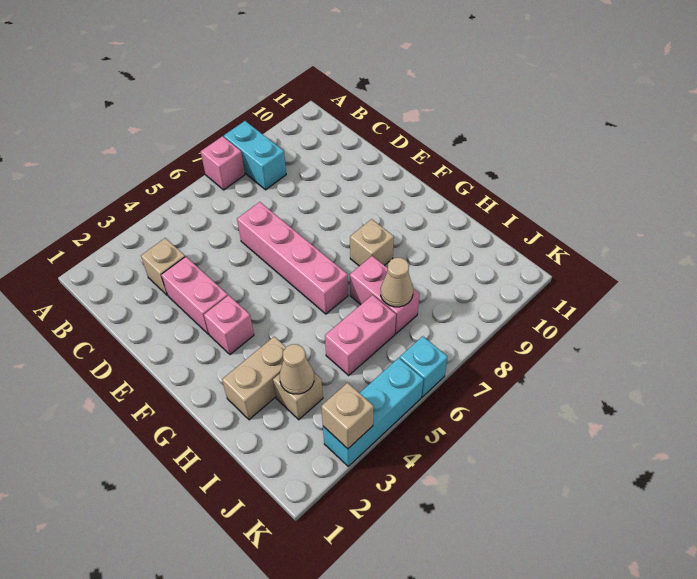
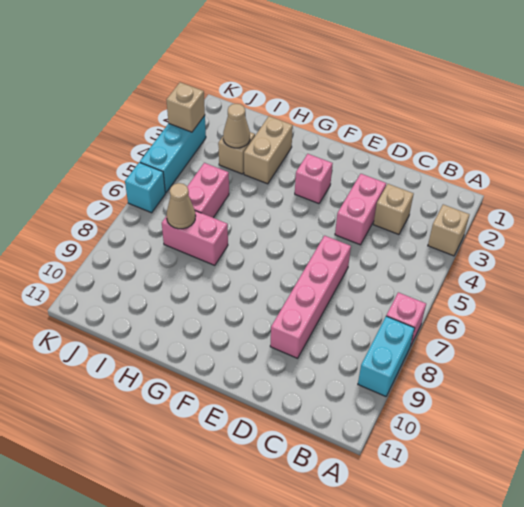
cyan brick A8:B8 level 1 -> cyan brick A8:A9 level 1
pink brick D3:E3 level 1 -> pink brick D3:D4 level 1
pink brick D6:G6 level 1 -> pink brick D6:D9 level 1
tan brick G8 level 1 -> tan brick A3 level 1

